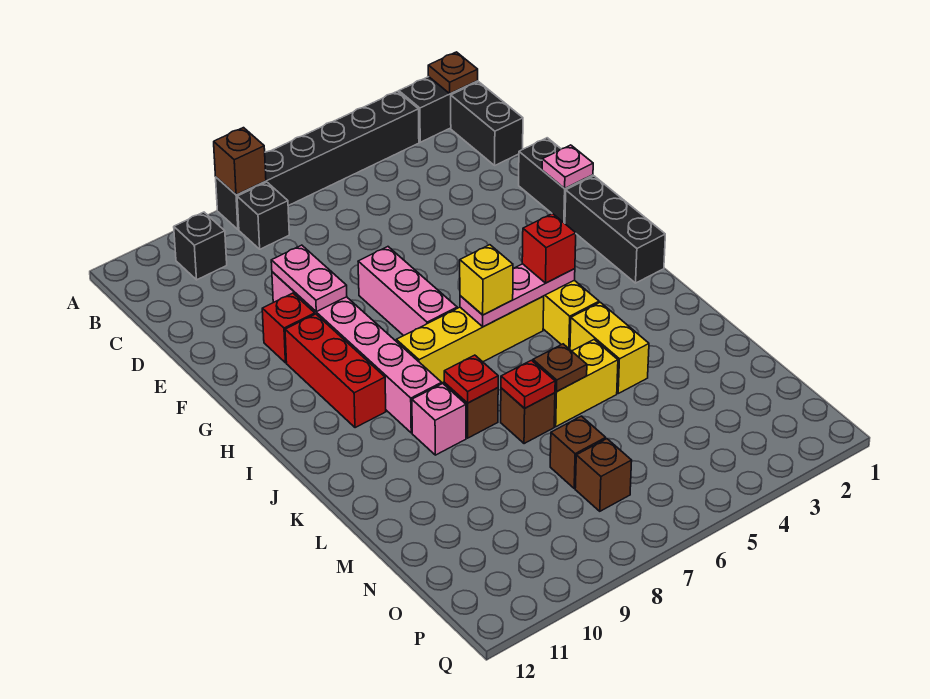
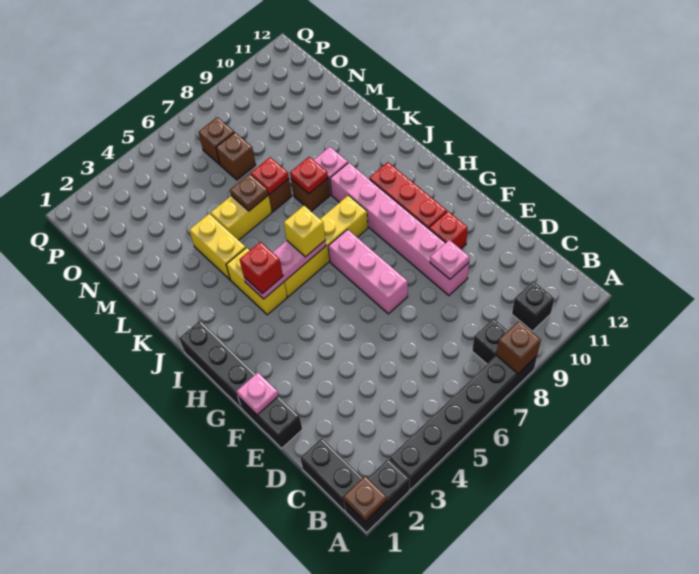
pink plate E9:F9 level 2 -> pink plate E9 level 2

